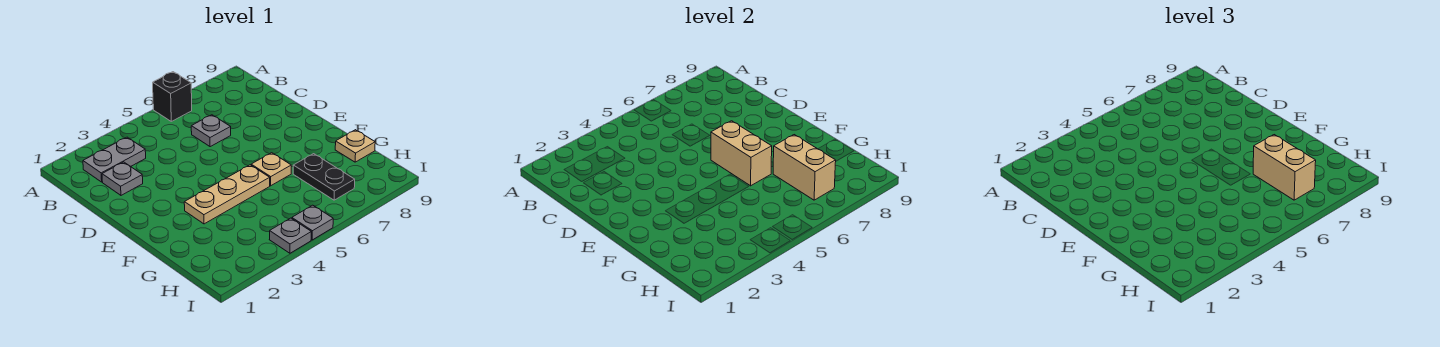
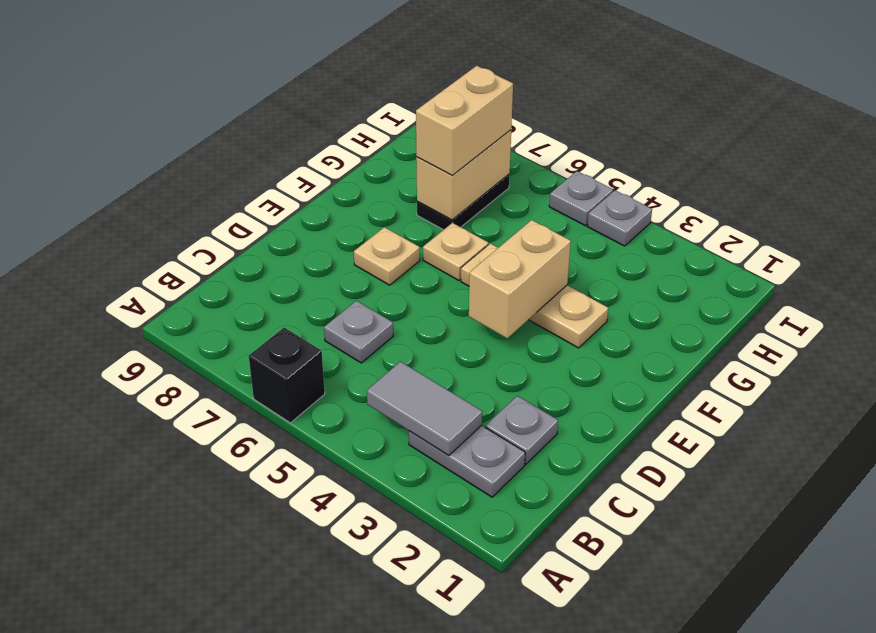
none -> grey tile B3:B4 level 2
tan brick E6:F6 level 2 -> tan brick E4:F4 level 2
tan plate G9 level 1 -> tan plate E7 level 1

